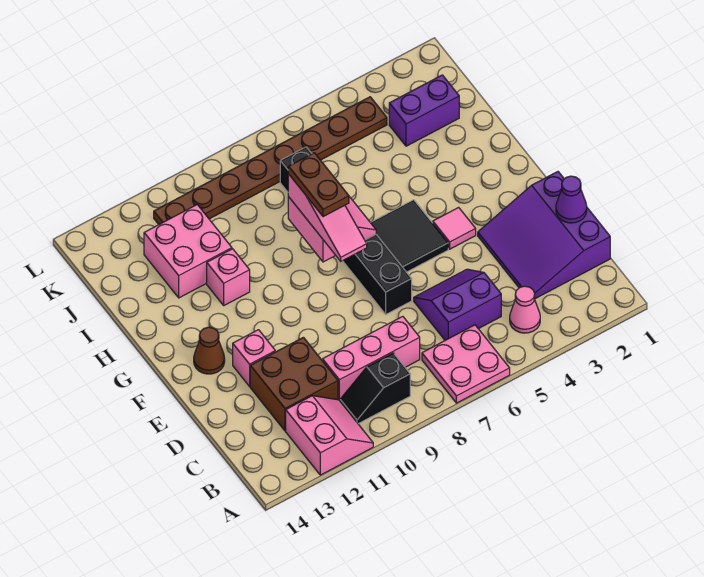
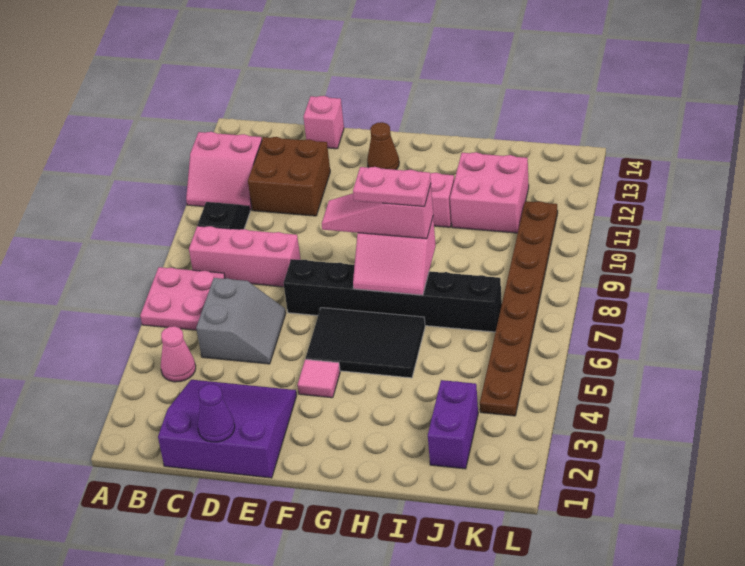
purple slope C5:D6 level 1 top C -> grey slope C5:D6 level 1 top C
pink brick C8:C10 level 1 -> pink brick B8:D8 level 1
pink brick E12 level 1 -> pink brick D14 level 1
black tile F5:G6 level 1 -> black tile F5:H6 level 1
brown plate G8:H8 level 4 -> pink plate G8:H8 level 4

